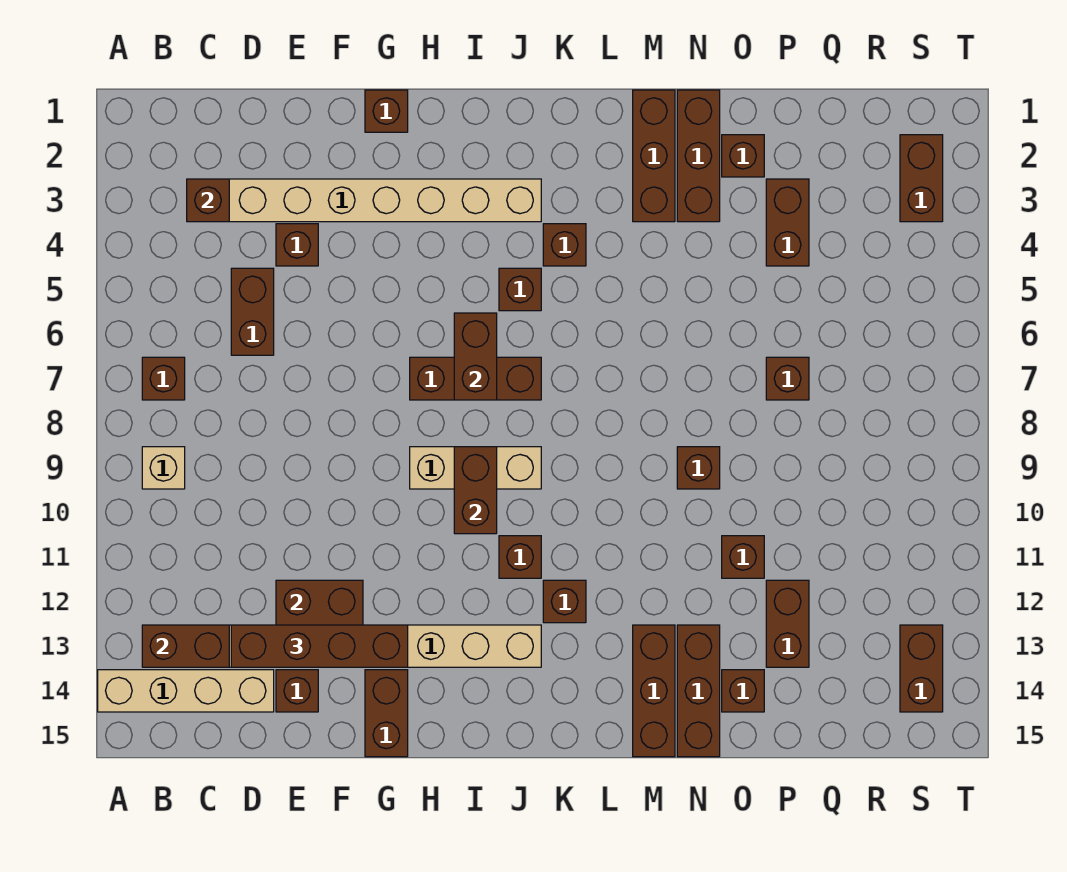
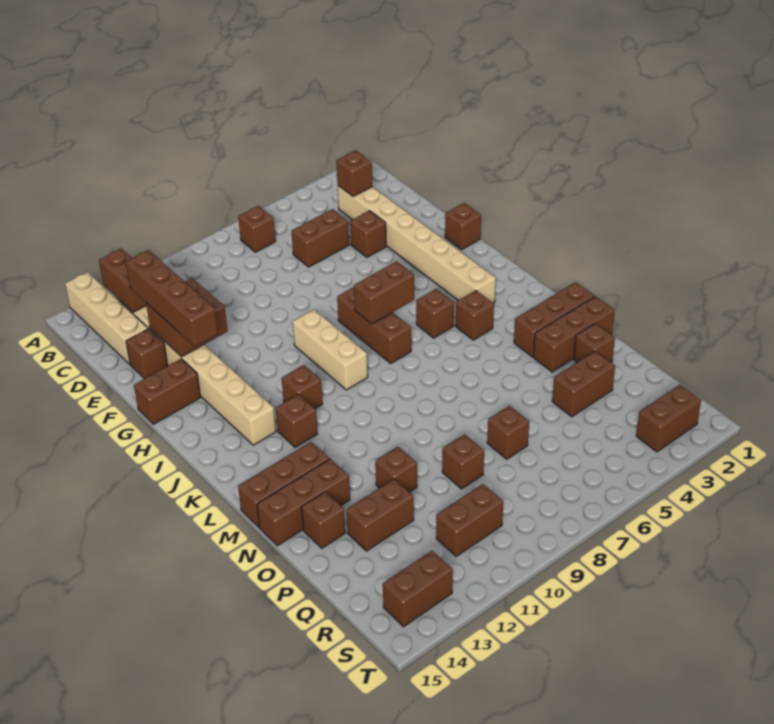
tan brick B9 level 1 -> none
brown brick I9:I10 level 2 -> brown brick R10:R11 level 1
brown brick N9 level 1 -> brown brick P9 level 1

